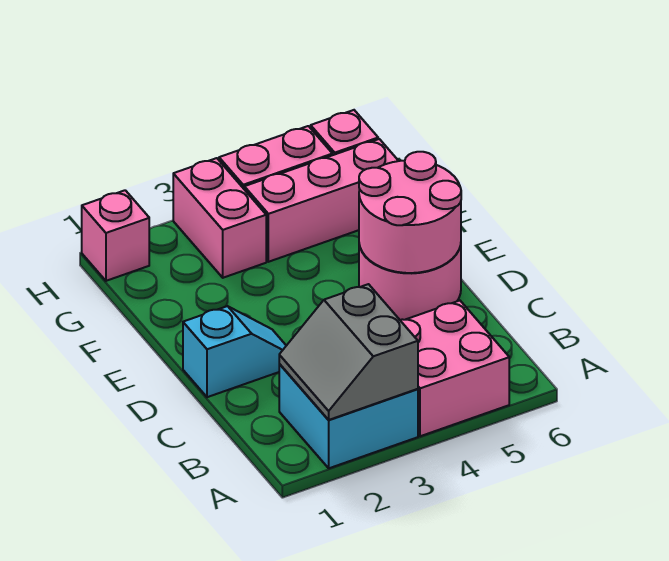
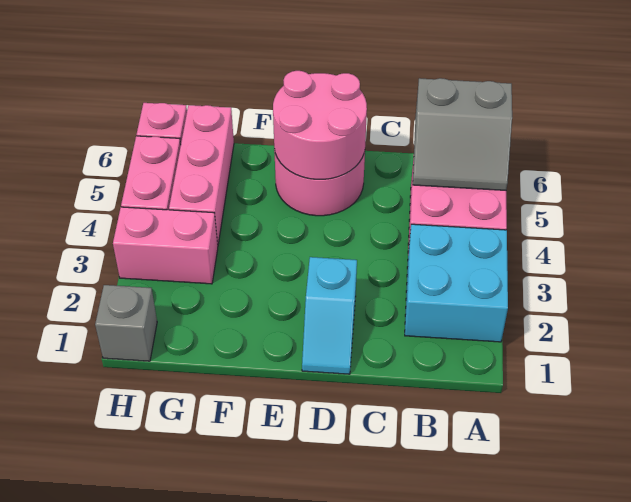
grey slope A2:B3 level 2 top 3 -> grey slope A5:B6 level 2 top 6
cyan slope D1:D2 level 1 top 1 -> cyan slope D1:D2 level 1 top 2
pink brick H1 level 1 -> grey brick H1 level 1

